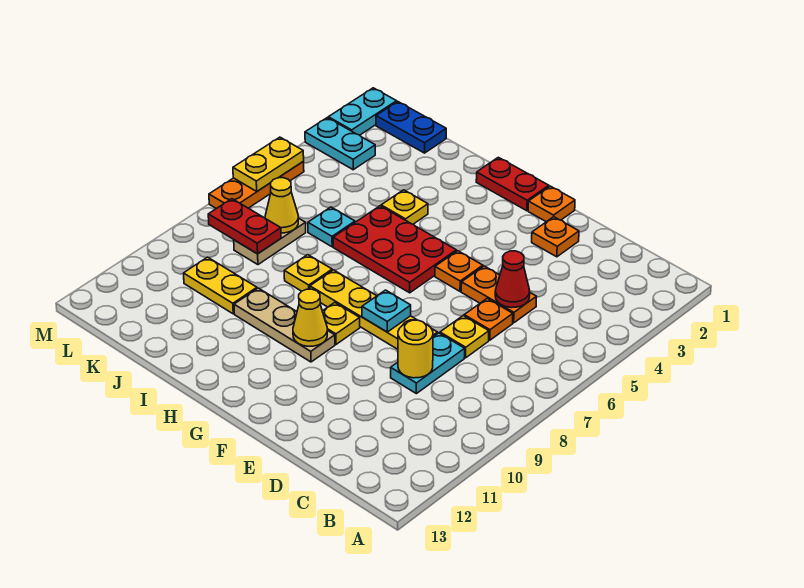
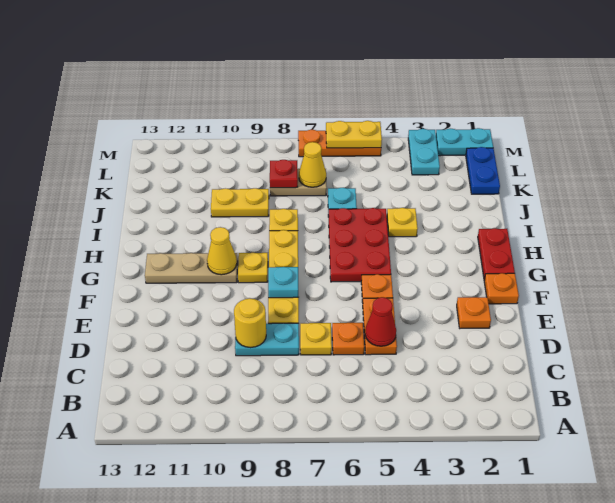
tan plate G10:I10 level 1 -> tan plate G10:G12 level 1
yellow plate J10:K10 level 1 -> yellow plate J9:J10 level 1
red plate K8:L8 level 2 -> red plate K8 level 2

